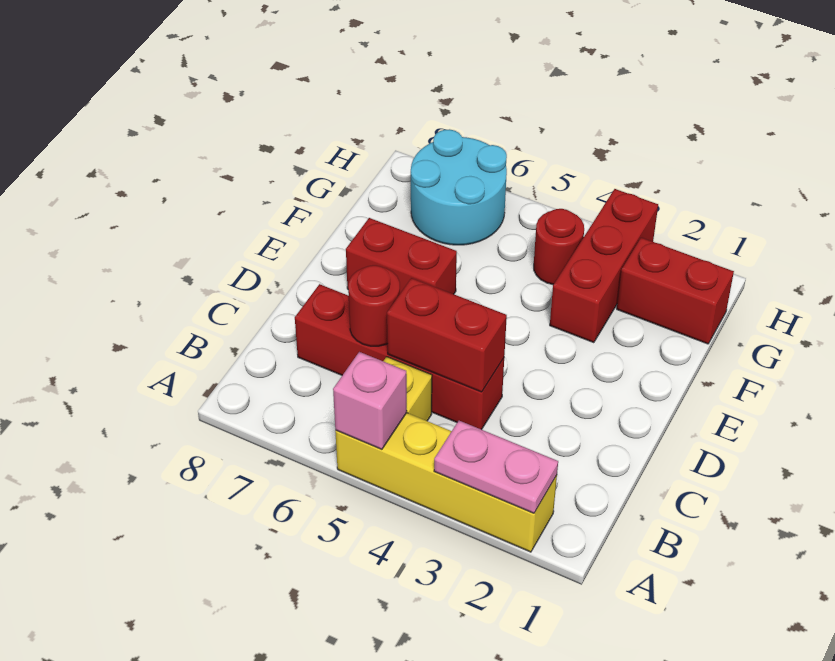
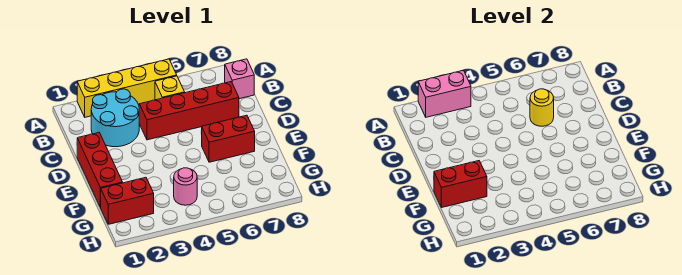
pink plate A2:A3 level 2 -> pink brick A2:A3 level 2
pink brick A5 level 2 -> pink brick B8 level 1
red brick C4:C5 level 2 -> red brick F1:F2 level 2
red round brick C6 level 2 -> yellow round brick C6 level 2
red brick F3:H3 level 1 -> red brick D1:F1 level 1
red round brick G4 level 1 -> pink round brick G4 level 1
cyan round brick G6:H7 level 1 -> cyan round brick B2:C3 level 1

